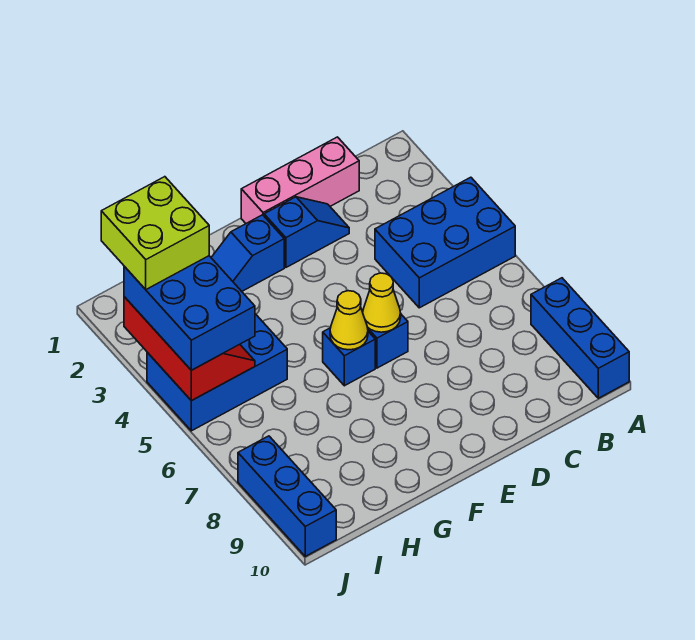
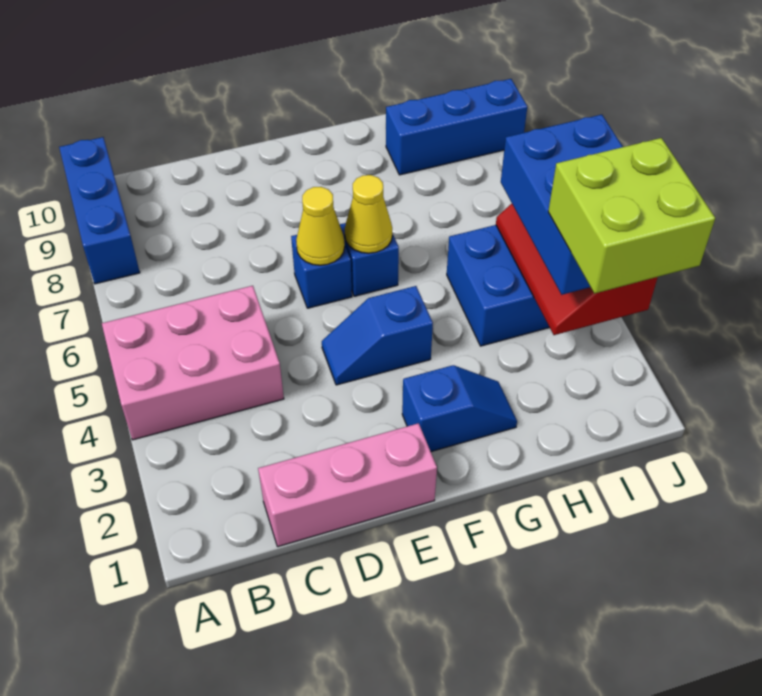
blue brick A4:C5 level 1 -> pink brick A4:C5 level 1
blue slope D2:E2 level 1 top E -> blue slope E4:F4 level 1 top F
blue brick J8:J10 level 1 -> blue brick H9:J9 level 1

